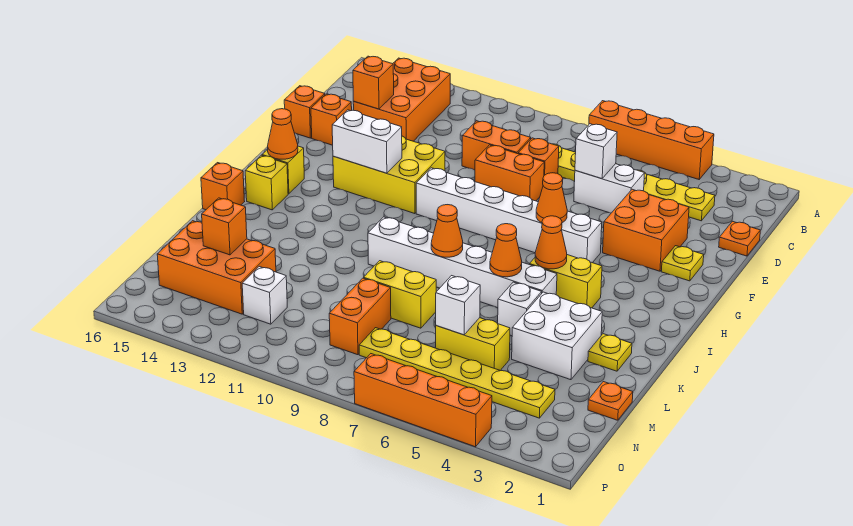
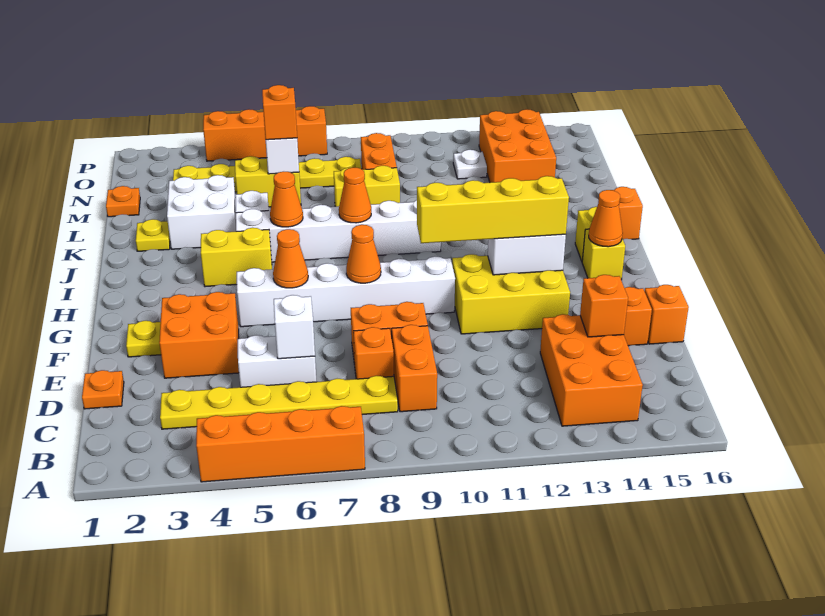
orange brick D9:D10 level 1 -> orange brick C9:D9 level 1
none -> yellow brick G10:G13 level 3
orange cone I5 level 2 -> orange cone G8 level 2
orange brick M13:N15 level 1 -> orange brick M13:O14 level 1
orange brick M14 level 2 -> orange brick M6 level 3
white brick N12 level 1 -> white plate N12 level 1

